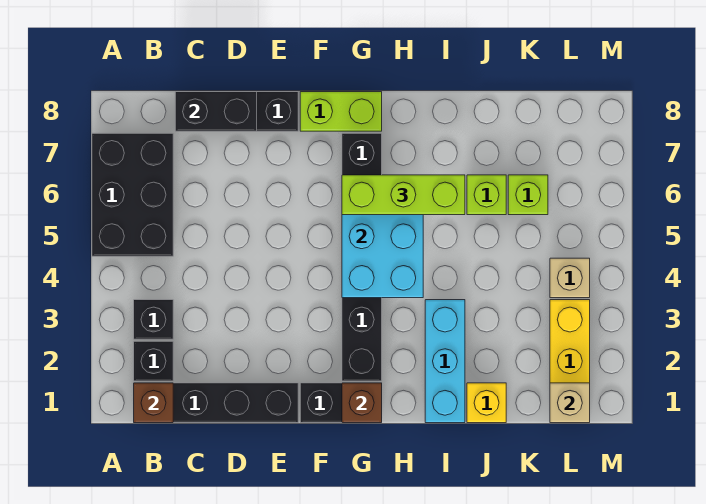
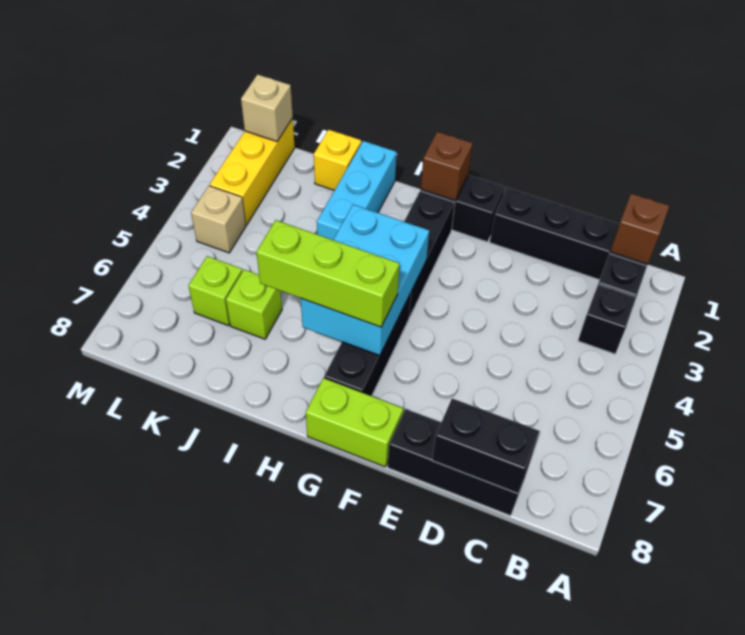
black brick A5:B7 level 1 -> none

